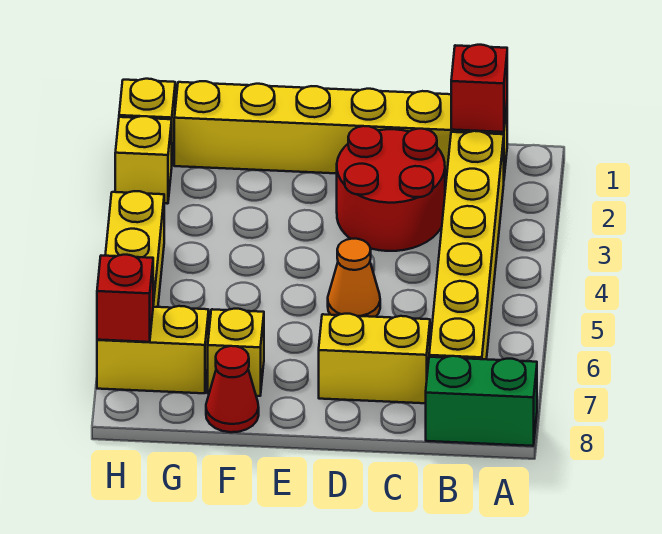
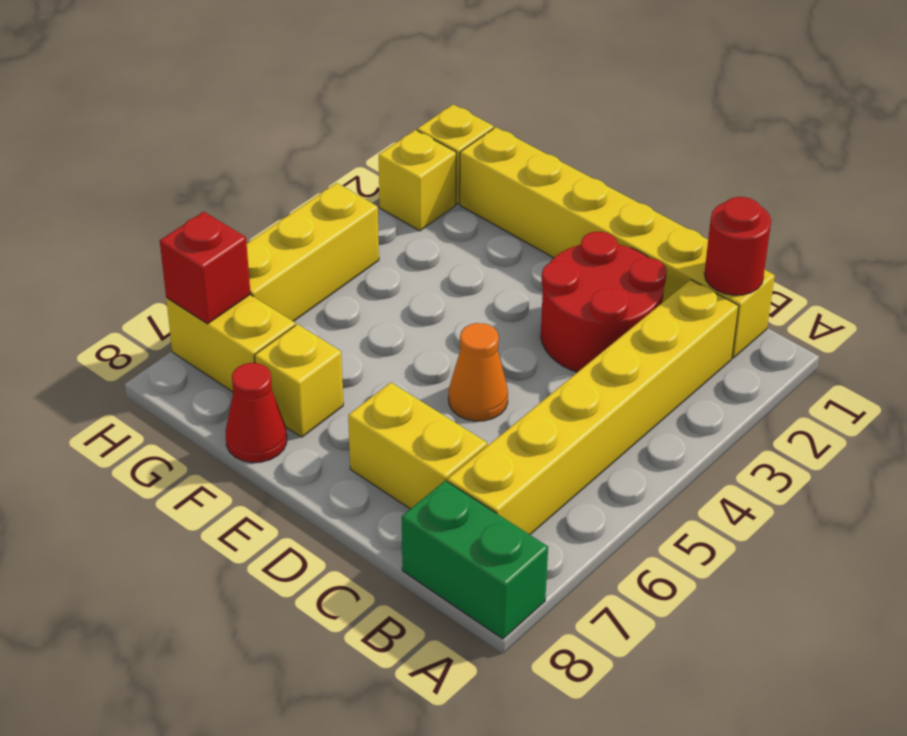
red brick B1 level 2 -> red round brick B1 level 2

